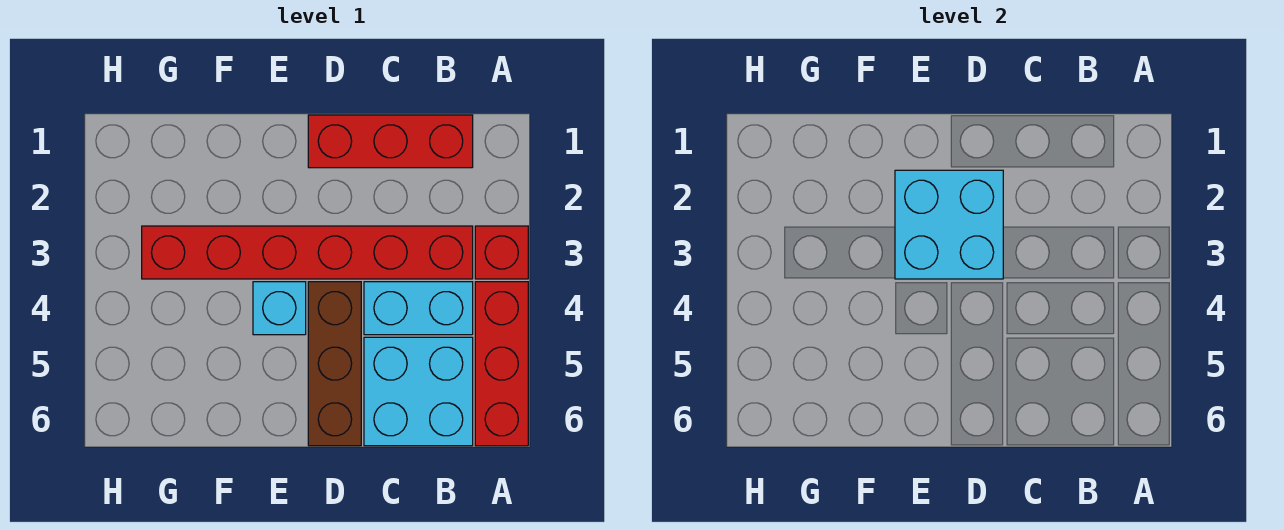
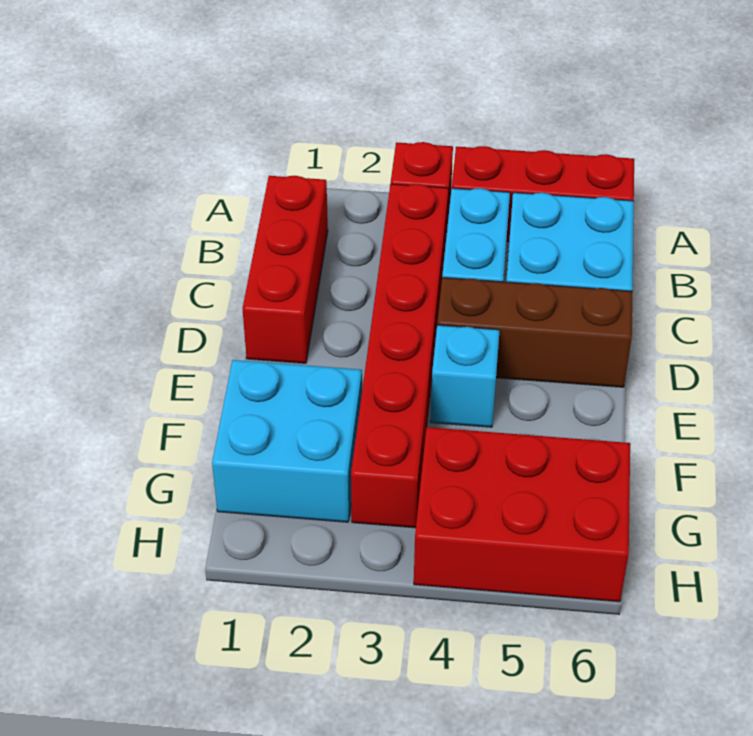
cyan brick D2:E3 level 2 -> cyan brick F1:G2 level 1
none -> red brick G4:H6 level 1

